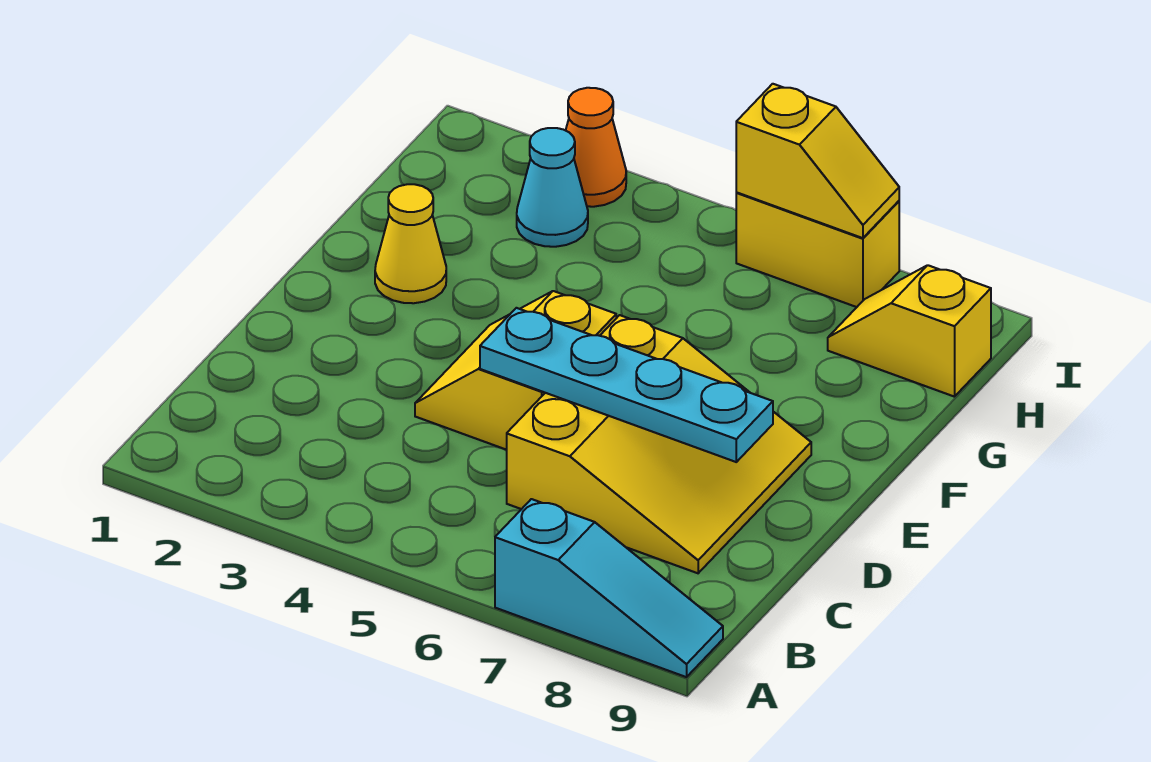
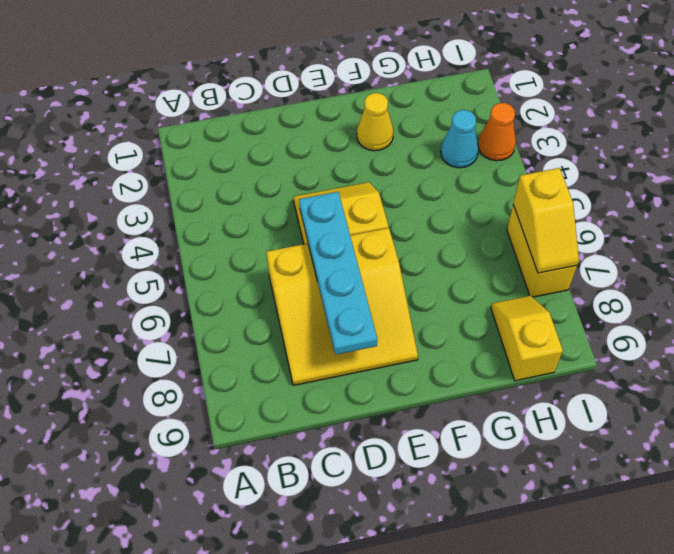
cyan slope A7:A9 level 1 top 7 -> none

